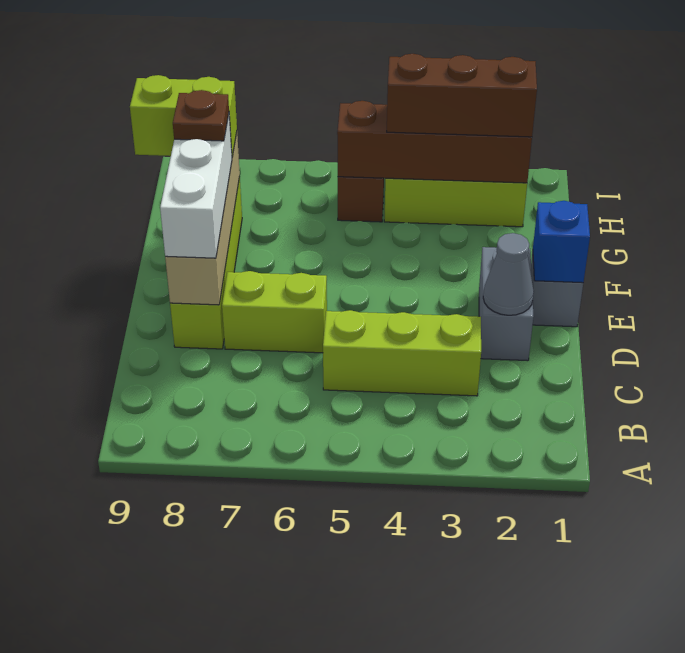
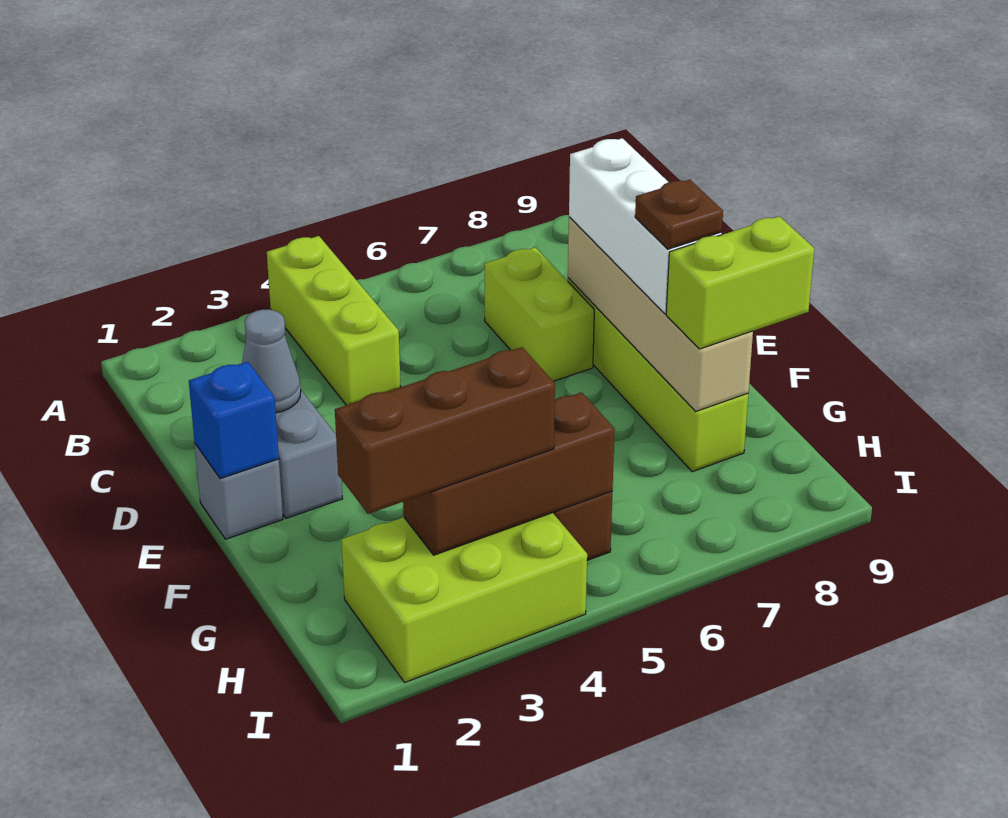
lime brick C3:C5 level 1 -> lime brick A4:C4 level 1
lime brick D6:D7 level 1 -> lime brick C7:D7 level 1
brown brick H2:H5 level 2 -> brown brick H3:H5 level 2

